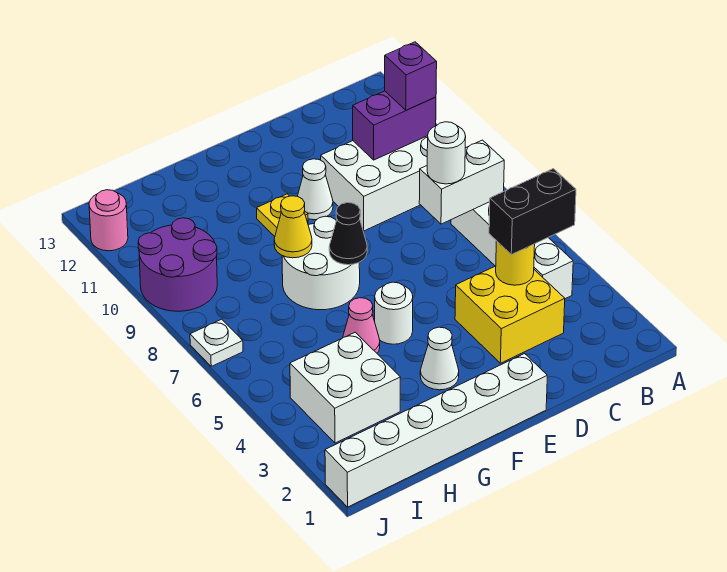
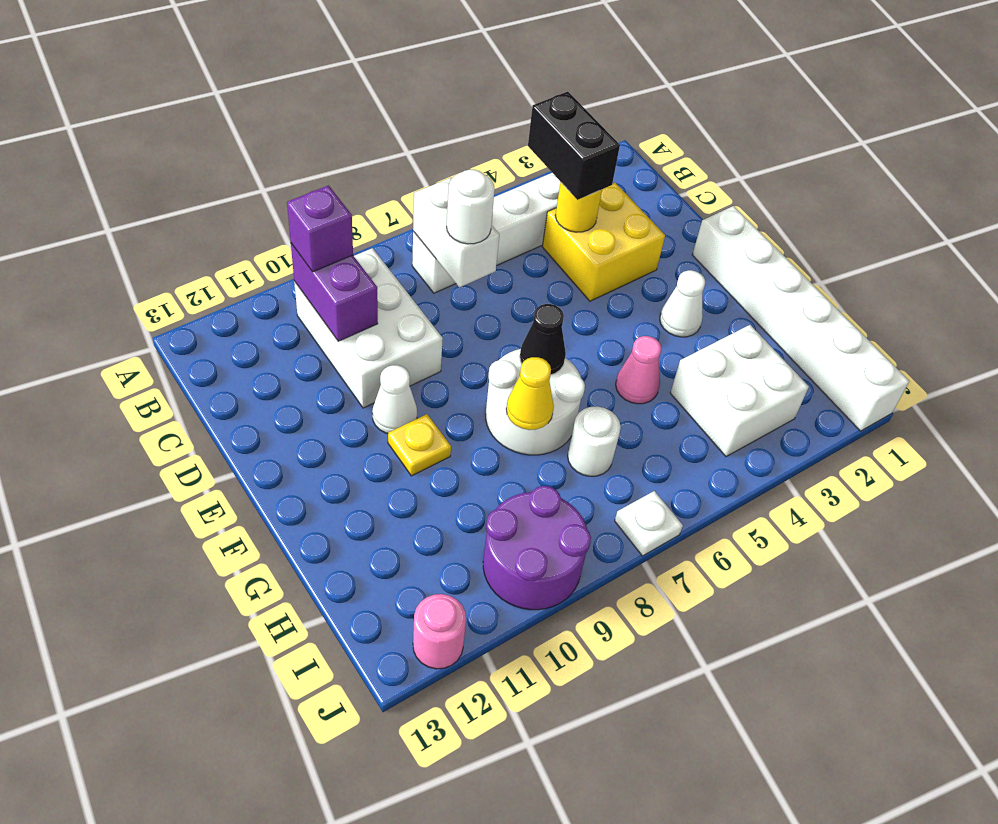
white round brick F5 level 1 -> white round brick H7 level 1

